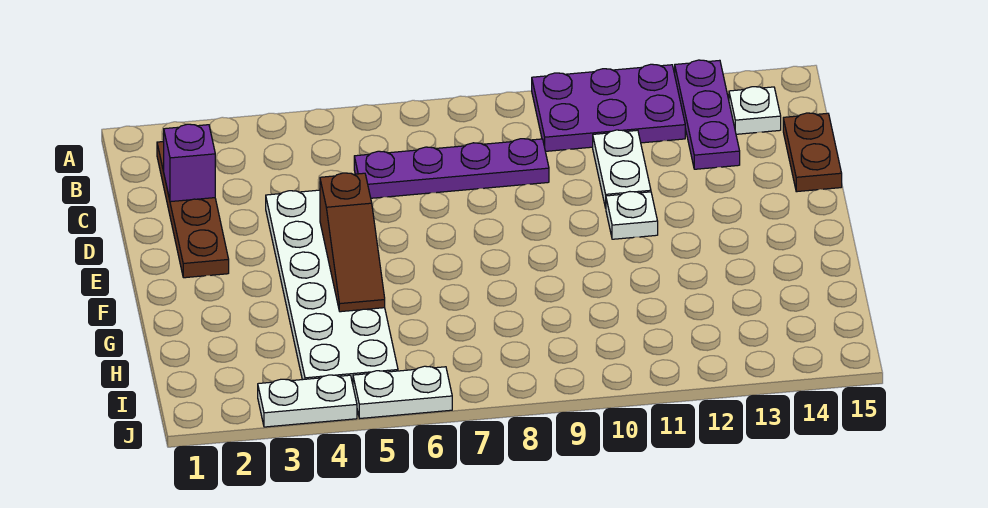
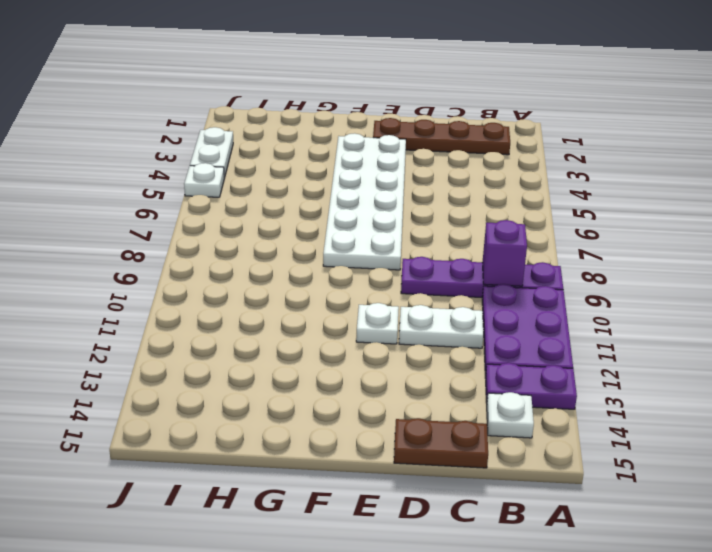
purple plate A13:C13 level 1 -> purple plate A13:B13 level 1
purple brick C2 level 2 -> purple brick B9 level 2
purple plate C6:C9 level 1 -> purple plate A9:D9 level 1
white plate D4:I5 level 1 -> white plate E3:F8 level 1
brown slope E5:G5 level 2 top E -> none
white plate J5:J6 level 1 -> white plate J5 level 1

